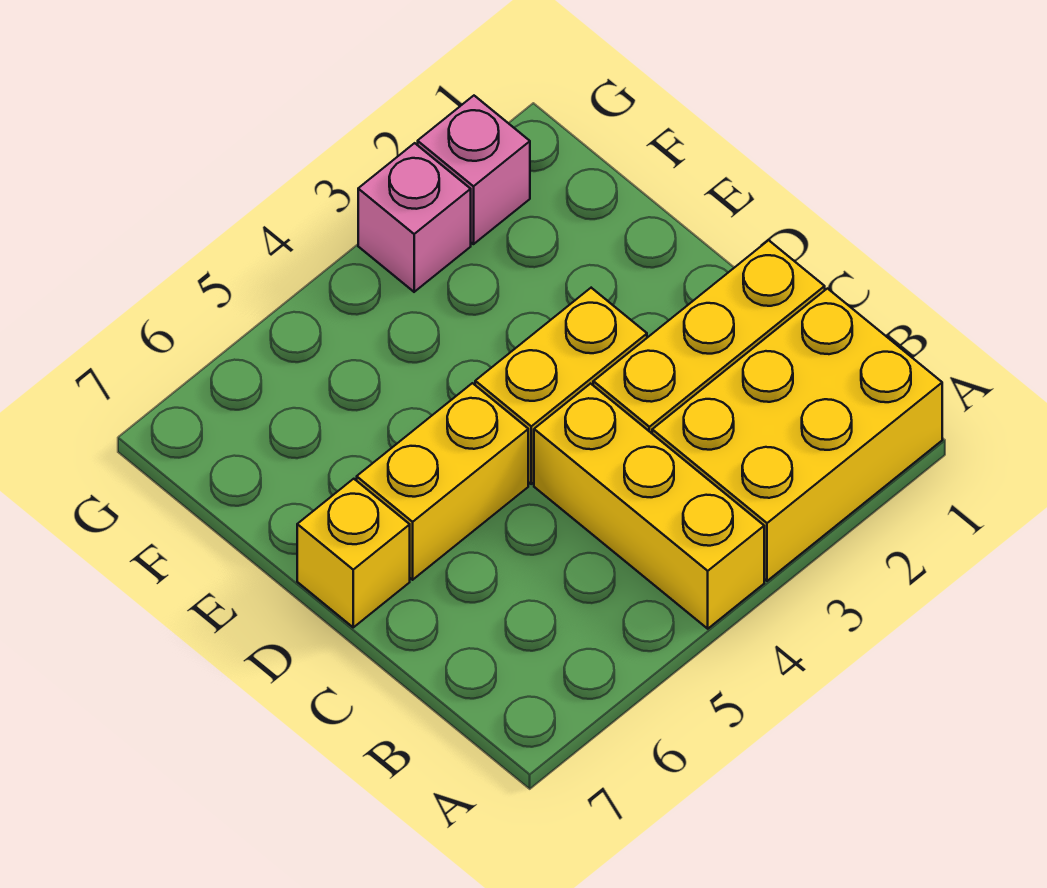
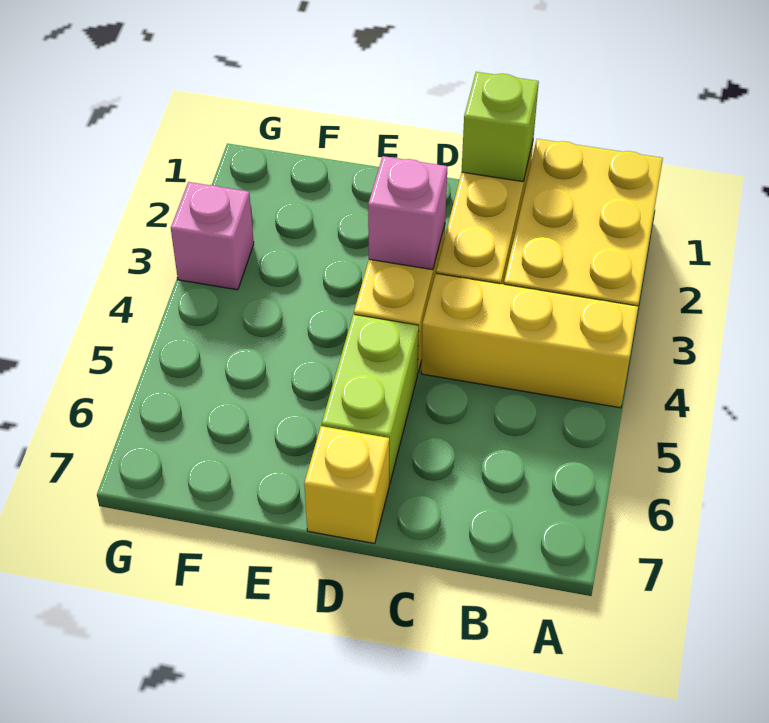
none -> lime brick C1 level 2
yellow brick D5:D6 level 1 -> lime brick D5:D6 level 1
pink brick G2 level 1 -> pink brick D3 level 2

